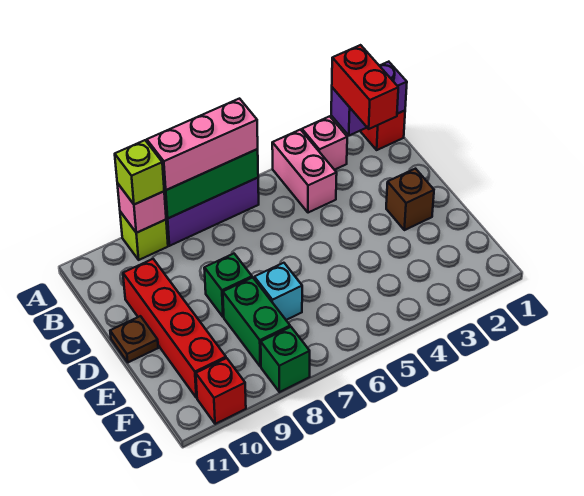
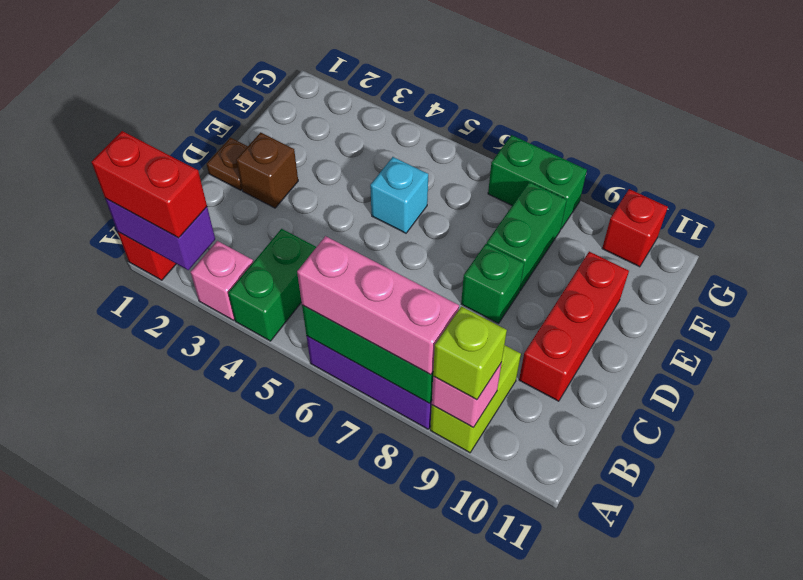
red brick A2:B2 level 3 -> red brick A1:A2 level 3
pink brick A4:B4 level 1 -> green brick A4:B4 level 1
lime brick A9 level 1 -> lime brick A9:B9 level 1
red brick C10:F10 level 1 -> red brick C10:E10 level 1
brown plate D11 level 1 -> brown plate D1 level 1
cyan brick E7 level 1 -> cyan brick E5 level 1
green brick G8 level 1 -> green brick G7:G8 level 1

